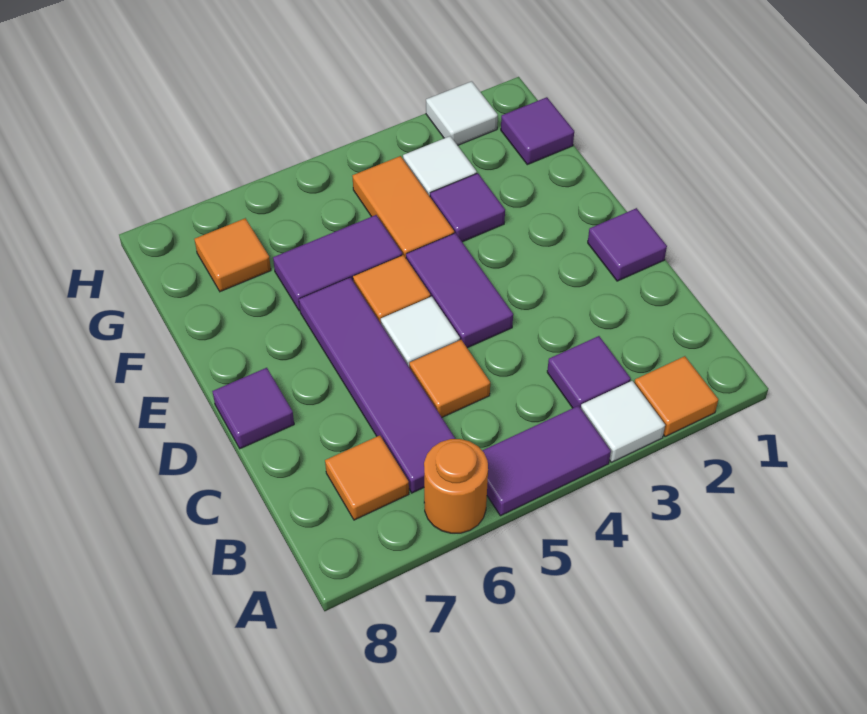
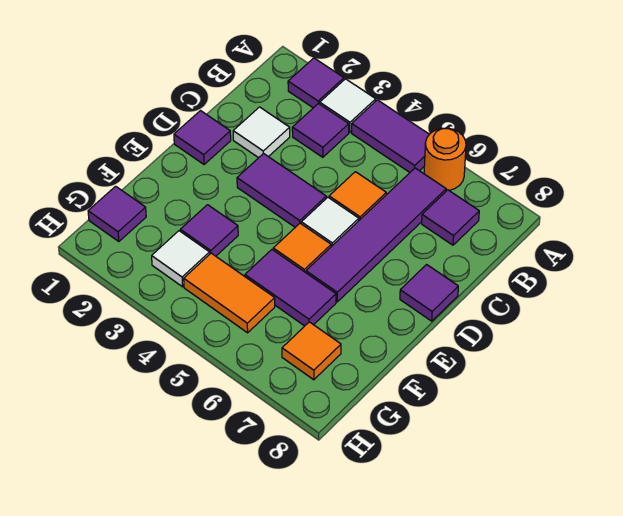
orange tile A2 level 1 -> purple tile A2 level 1
orange tile B7 level 1 -> purple tile B7 level 1
purple tile D4:E4 level 1 -> purple tile D3:D4 level 1
orange tile F4:G4 level 1 -> orange tile G4:G5 level 1
white tile H2 level 1 -> white tile C2 level 1

